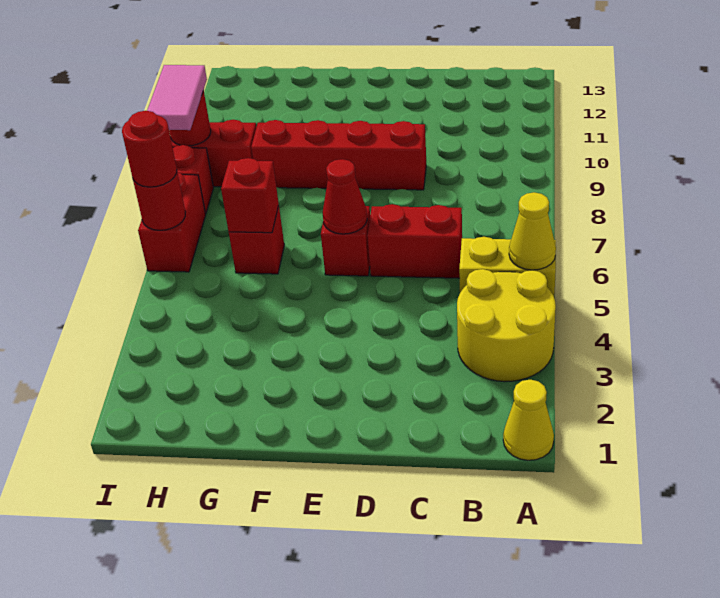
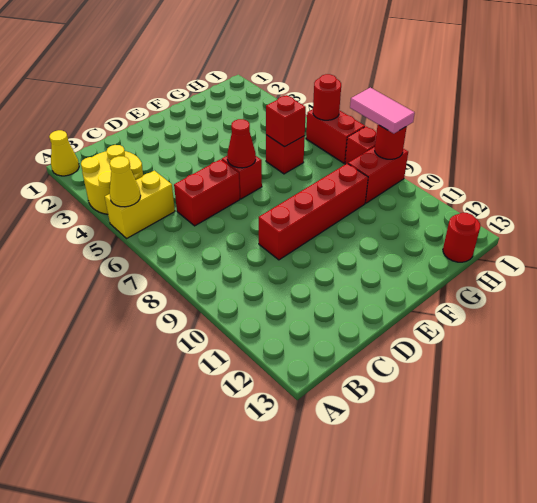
red round brick I6 level 3 -> red round brick H13 level 1

